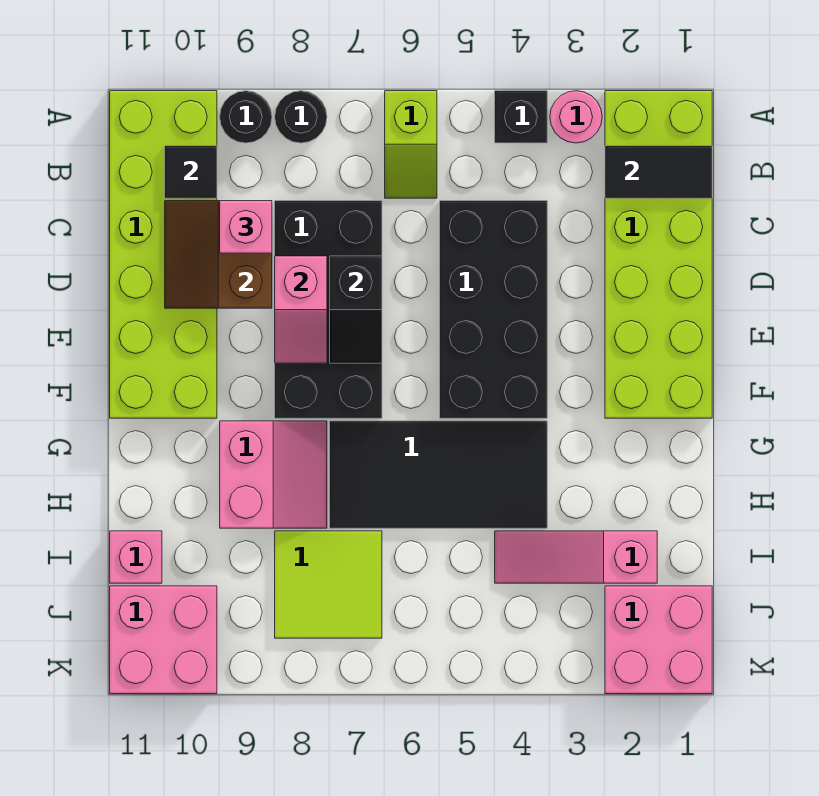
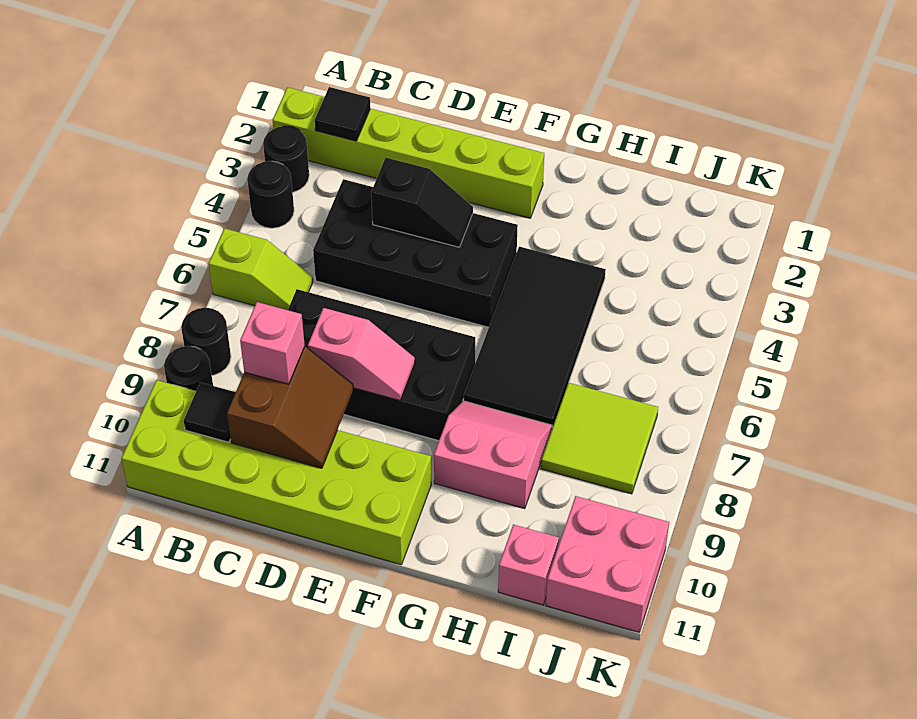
lime brick A1:F2 level 1 -> lime brick A2:F2 level 1
pink round brick A3 level 1 -> black round brick A3 level 1
black brick A4 level 1 -> black round brick A4 level 1
black tile B1:B2 level 2 -> black tile B2 level 2
brown slope C9:D10 level 2 top 9 -> brown slope C9:D10 level 2 top C
black slope D7:E7 level 2 top D -> black slope D4:E4 level 2 top D
pink slope I2:I4 level 1 top 2 -> none
pink brick J1:K2 level 1 -> none

